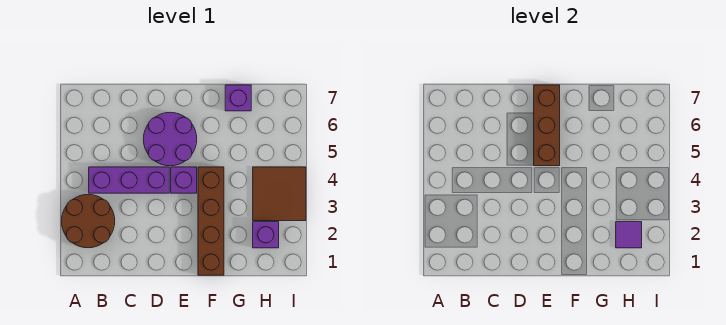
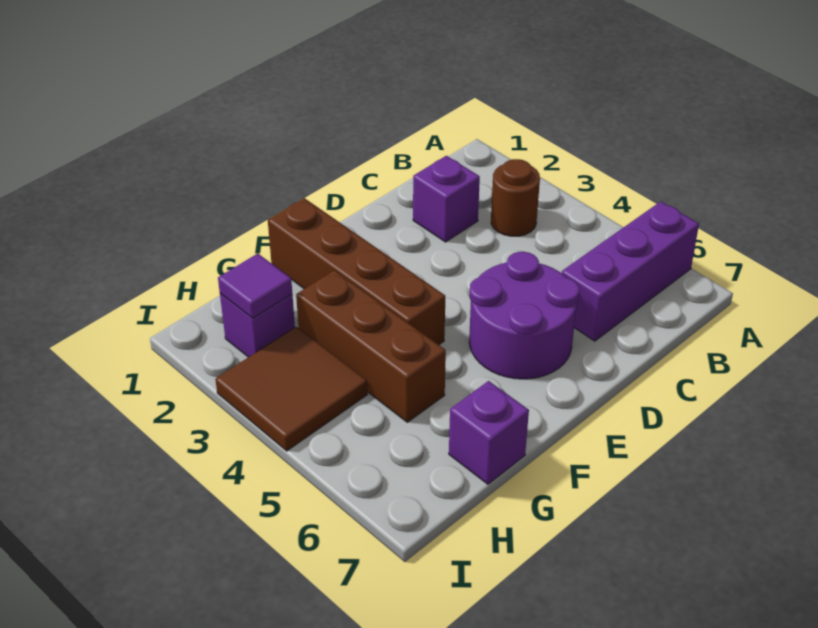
brown round brick A2:B3 level 1 -> brown round brick B3 level 1
purple brick B4:D4 level 1 -> purple brick A6:C6 level 1
purple brick E4 level 1 -> purple brick C2 level 1
brown brick E5:E7 level 2 -> brown brick G3:G5 level 1

